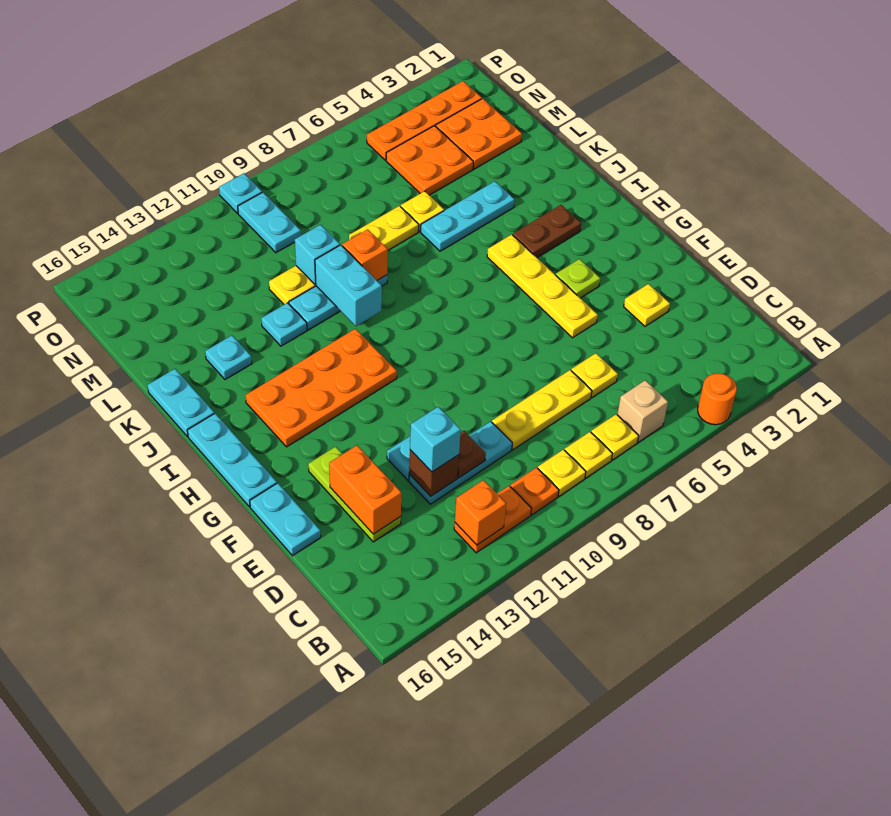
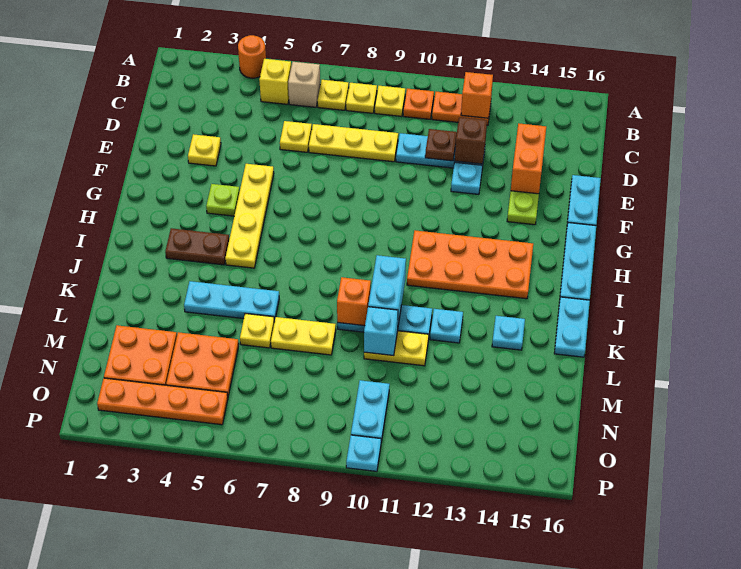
none -> yellow brick B5 level 1
cyan brick D12 level 3 -> none

